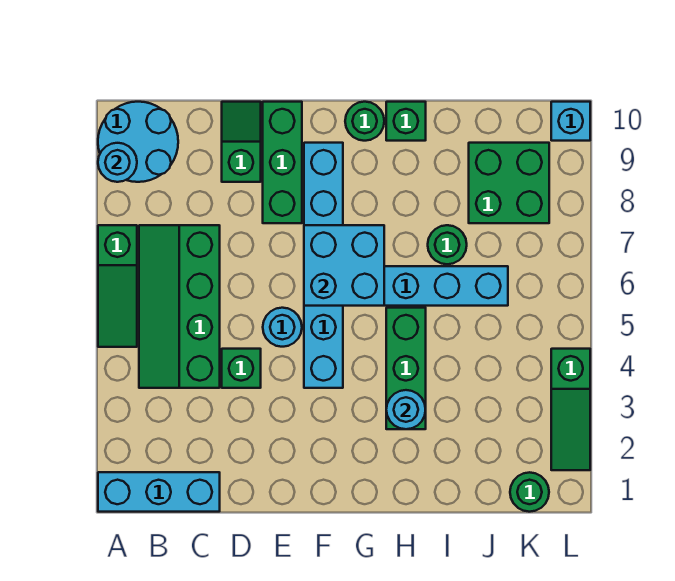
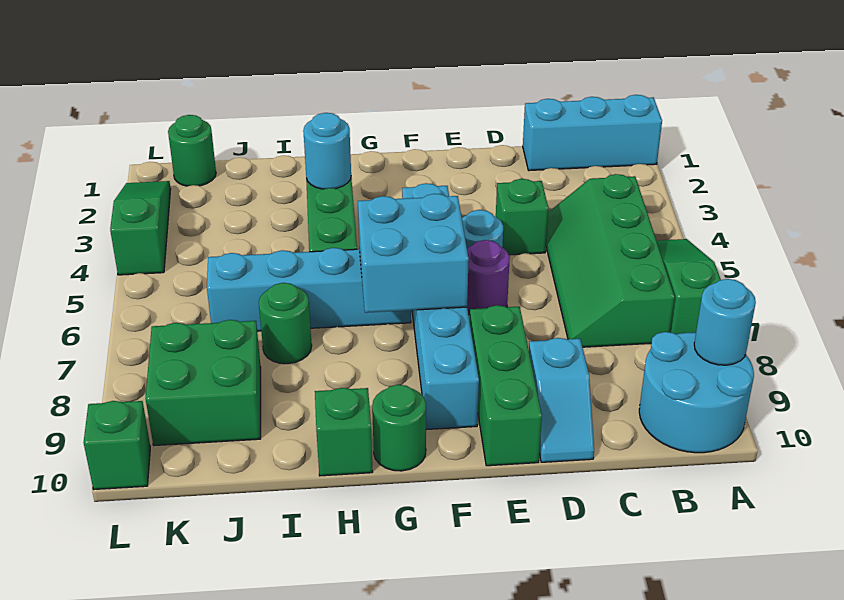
green slope B4:C7 level 1 top C -> green slope B4:C7 level 1 top B
green slope D9:D10 level 1 top 9 -> cyan slope D9:D10 level 1 top 9
none -> purple round brick E6 level 1
cyan brick L10 level 1 -> green brick L10 level 1

